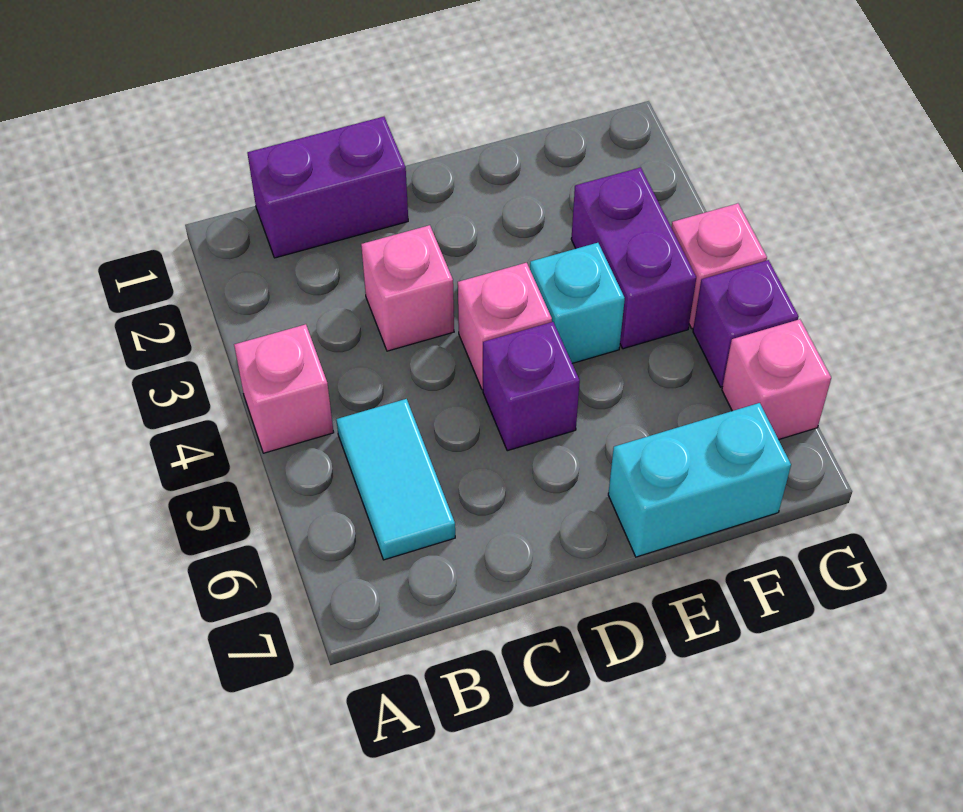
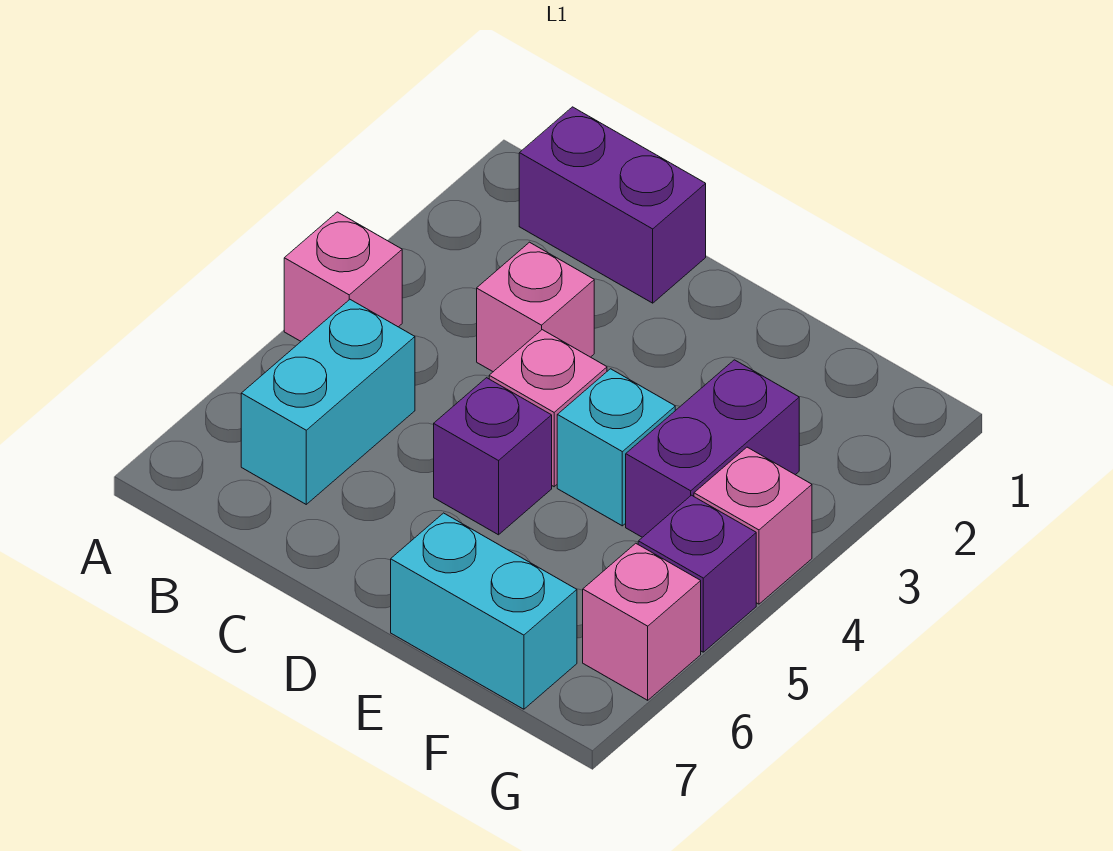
cyan tile B5:B6 level 1 -> cyan brick B5:B6 level 1

